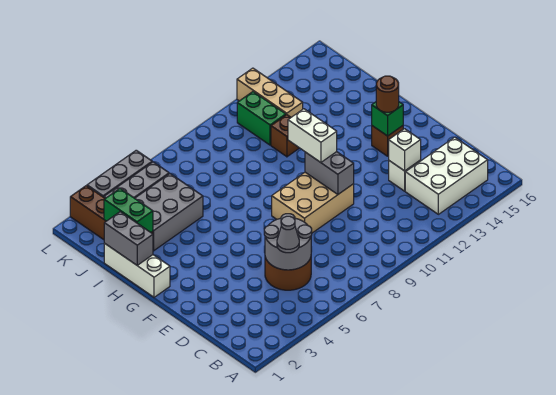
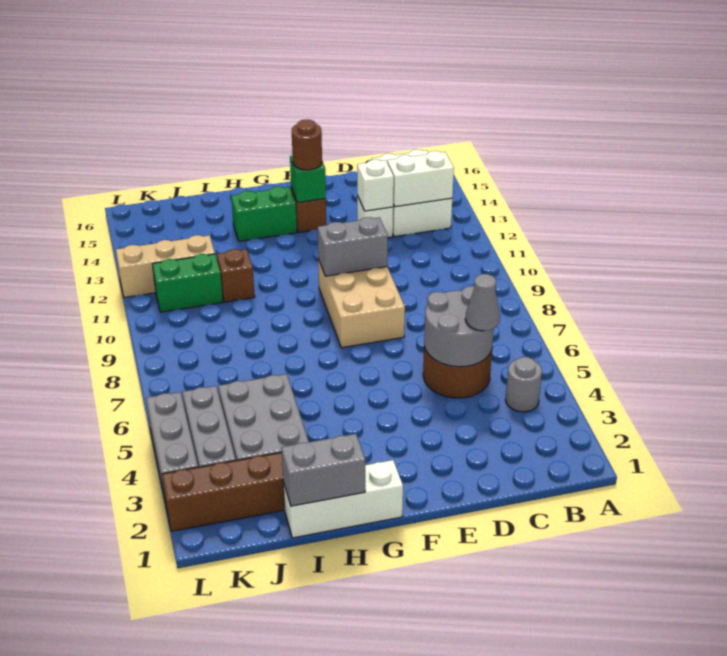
none -> grey round brick B4 level 1
white brick F10:G10 level 3 -> white brick B13:C13 level 2
green brick I2:J2 level 2 -> green brick G14:H14 level 1

